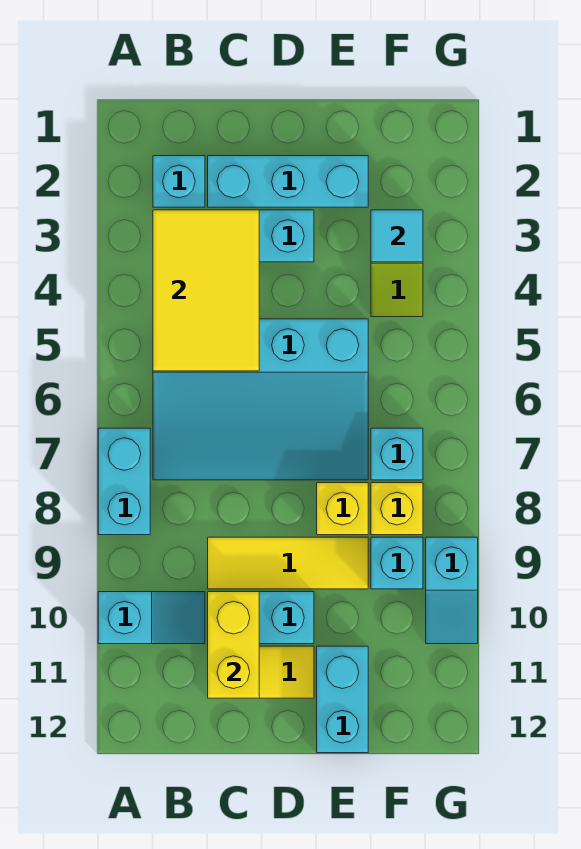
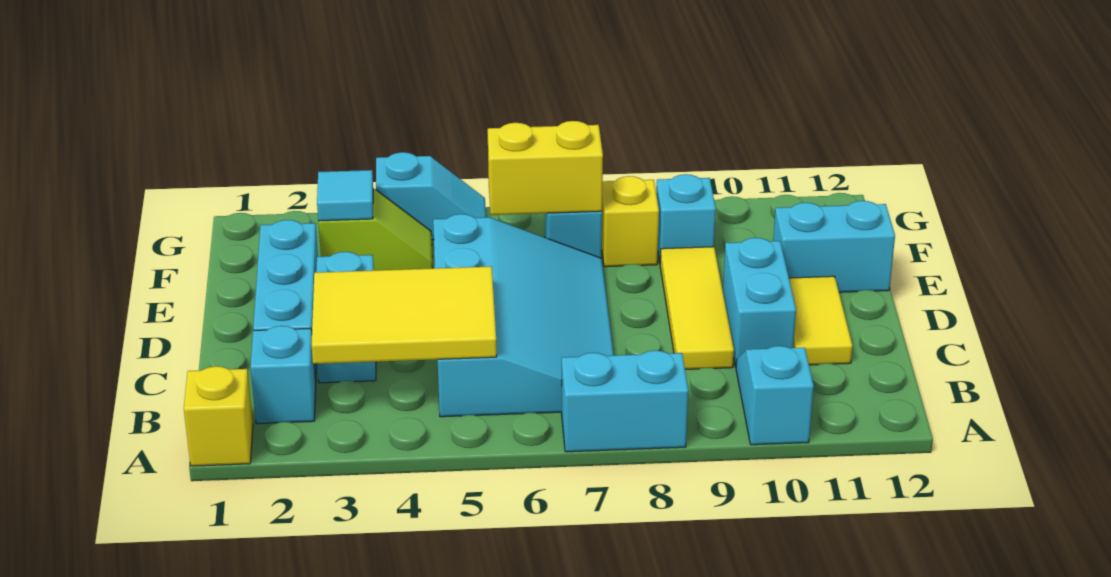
yellow brick C10:C11 level 2 -> yellow brick F6:F7 level 2
yellow brick E8 level 1 -> yellow brick A1 level 1
cyan slope G9:G10 level 1 top 9 -> cyan slope G4:G5 level 1 top 4

